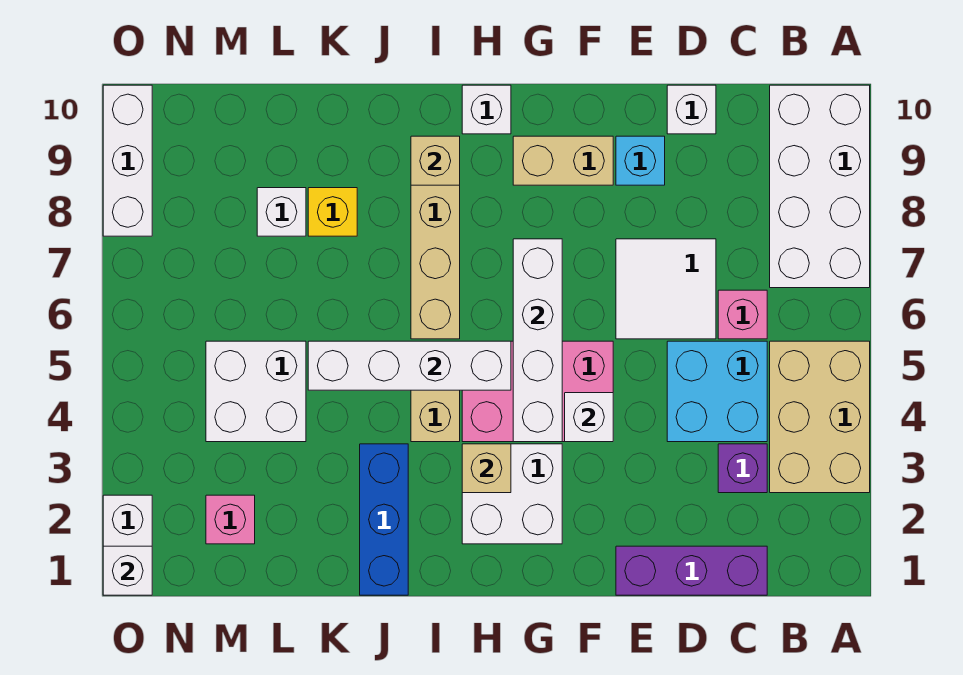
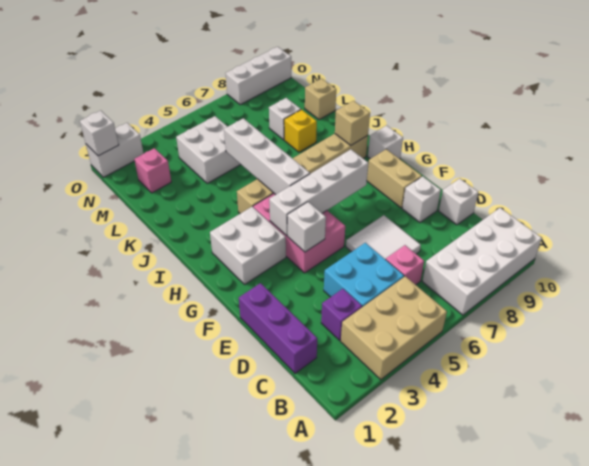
cyan brick E9 level 1 -> white brick E9 level 1
tan brick H3 level 2 -> tan brick L10 level 1
blue brick J1:J3 level 1 -> none

